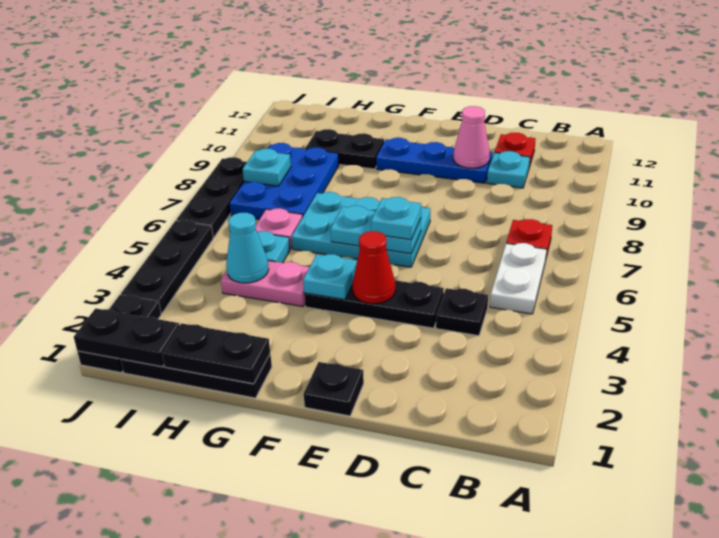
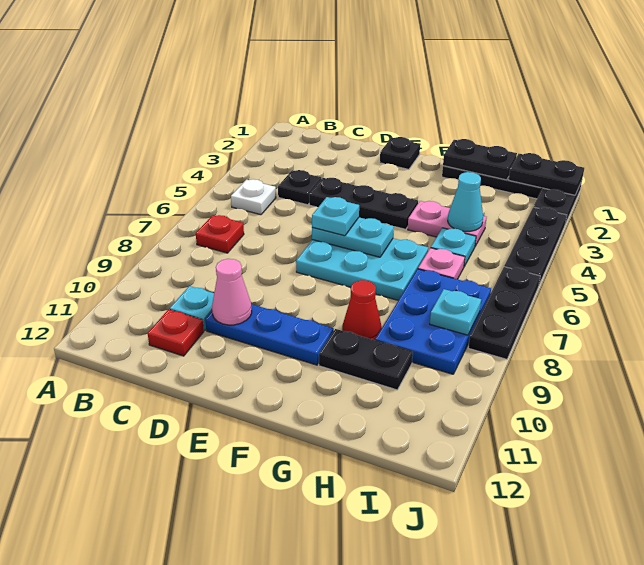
white plate B5:B6 level 1 -> white plate B5 level 1
red cone E4 level 2 -> red cone G9 level 1
cyan plate F4 level 2 -> none

